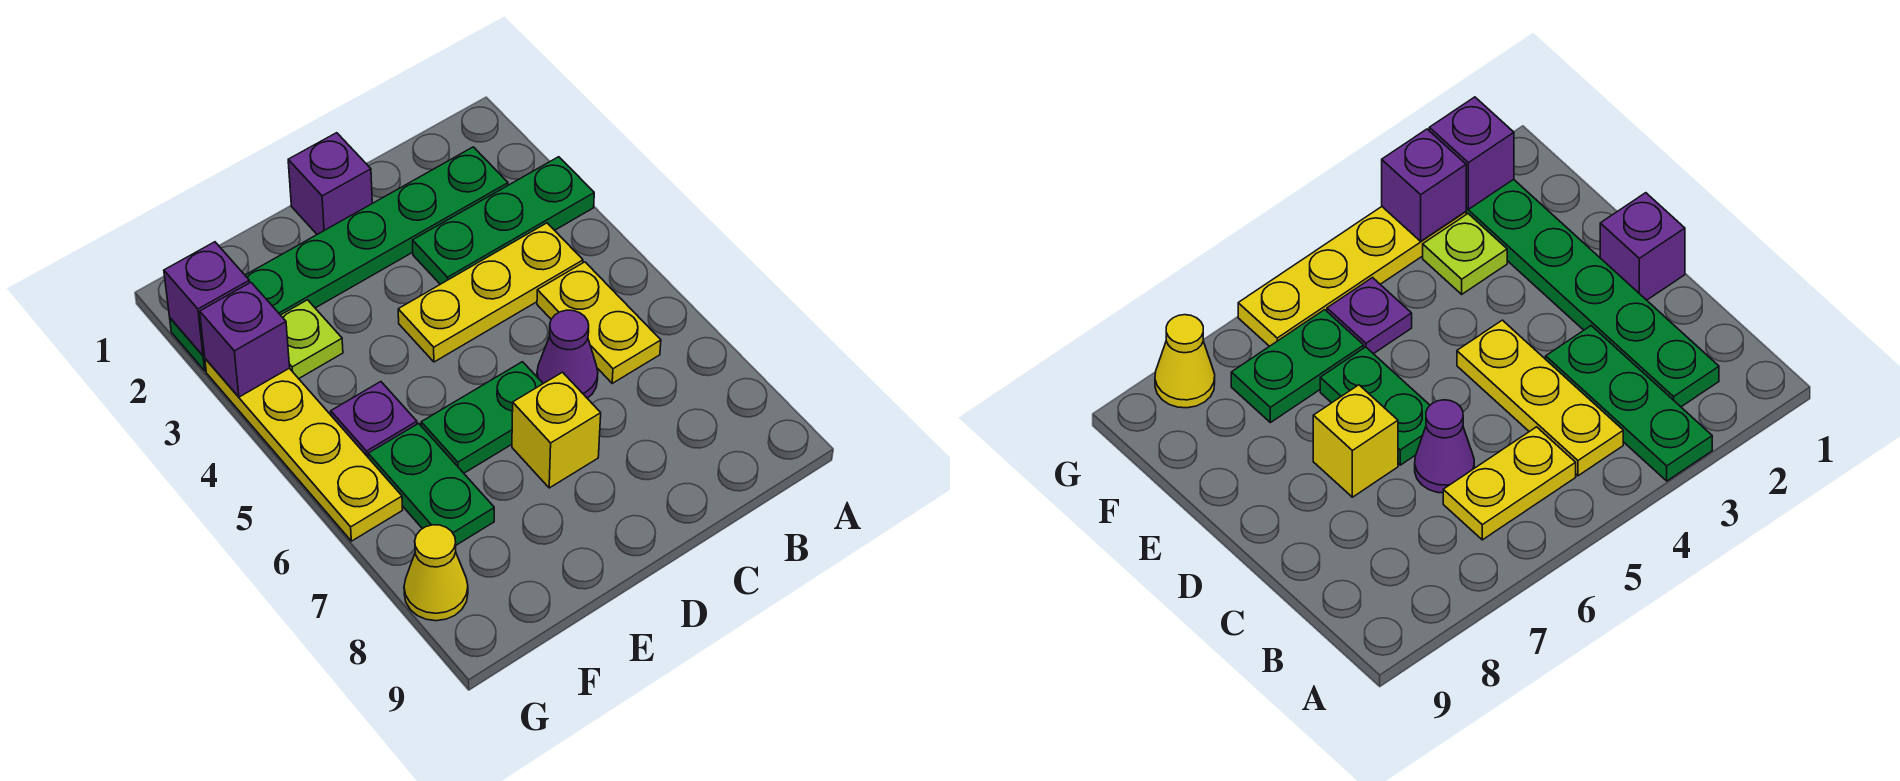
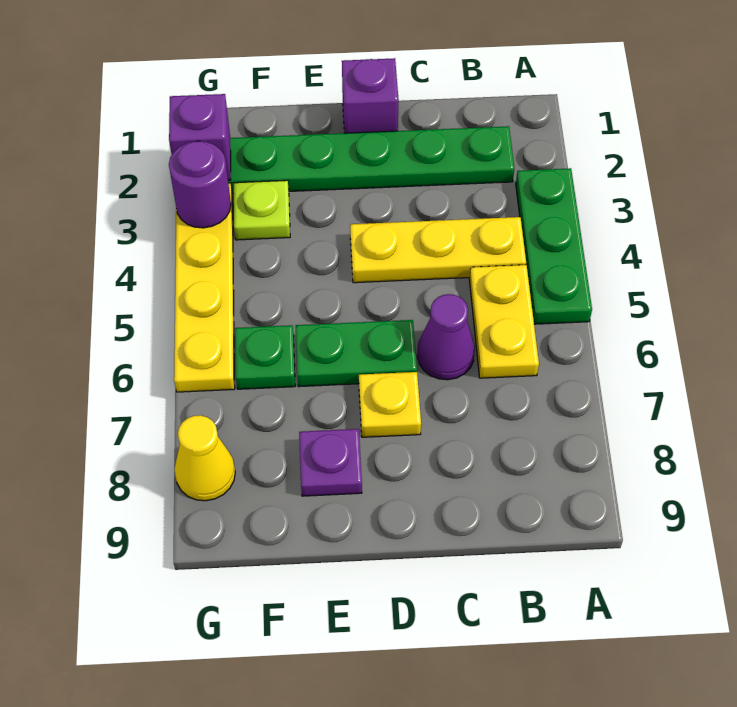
green plate A3:C3 level 1 -> green plate A3:A5 level 1
yellow brick D7 level 1 -> yellow plate D7 level 1
purple plate F5 level 1 -> purple plate E8 level 1
green plate F6:F7 level 1 -> green plate F6 level 1
purple brick G3 level 2 -> purple round brick G3 level 2

